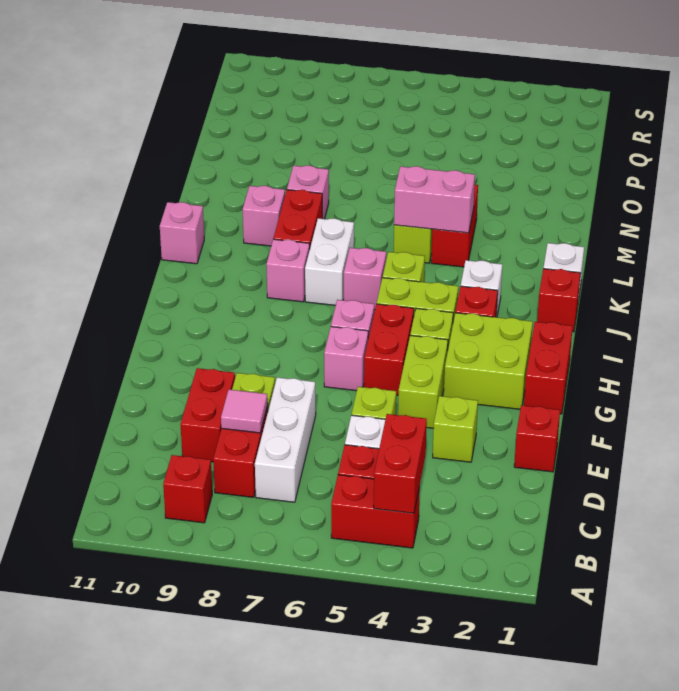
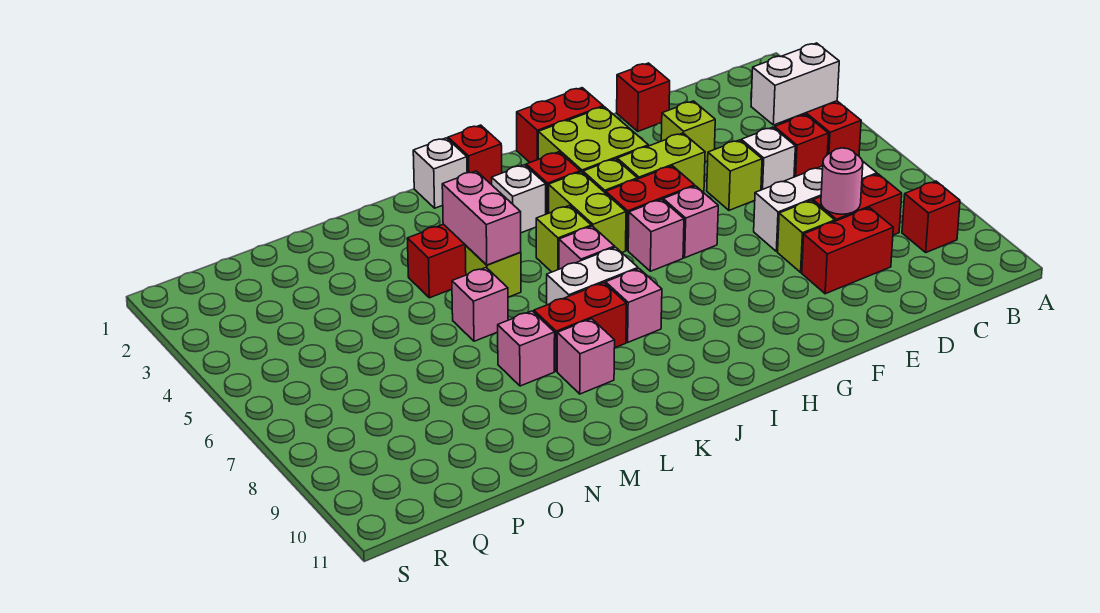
red brick B4:C4 level 2 -> white brick B4:C4 level 2
pink tile D8 level 2 -> pink round brick D8 level 2
pink brick K11 level 1 -> pink brick M6 level 1

